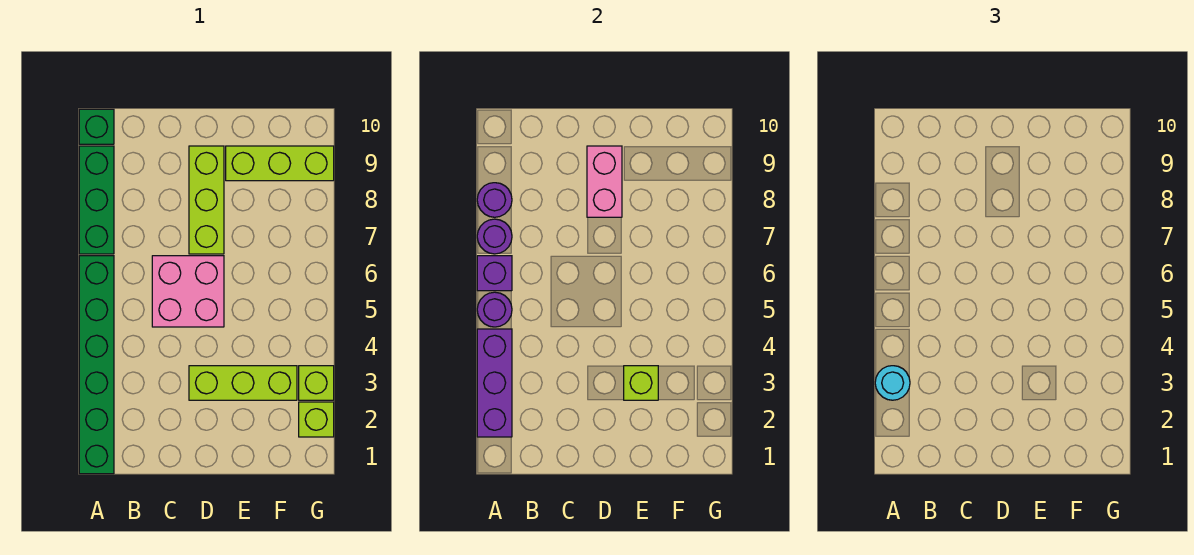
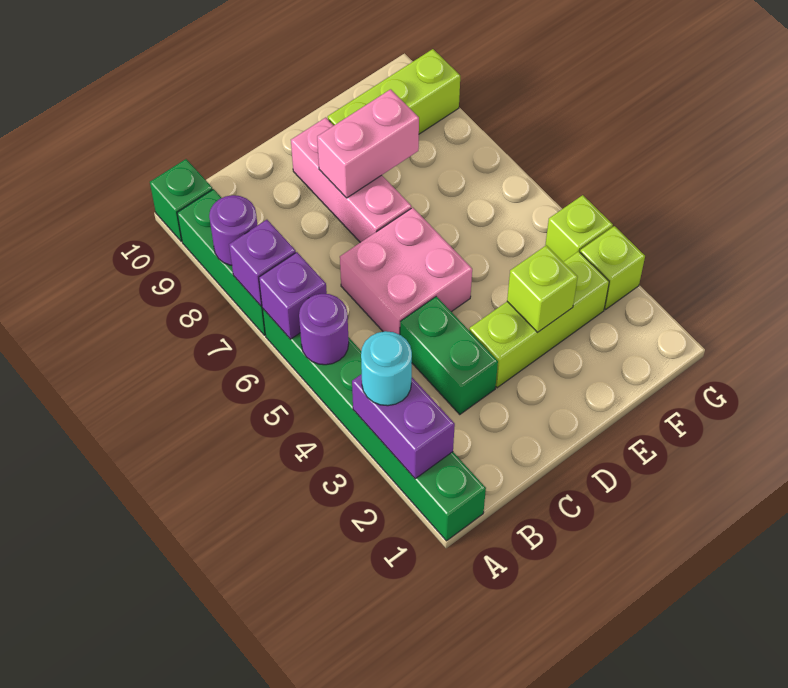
purple brick A2:A4 level 2 -> purple brick A2:A3 level 2
purple round brick A7 level 2 -> purple brick A7 level 2
none -> green brick C3:C4 level 1
lime brick D7:D9 level 1 -> pink brick D7:D9 level 1
pink brick D8:D9 level 2 -> pink brick D8:E8 level 2
lime brick G2 level 1 -> lime brick G4 level 1

